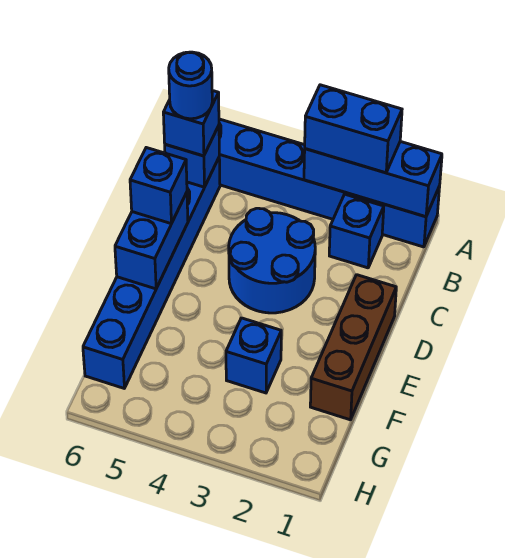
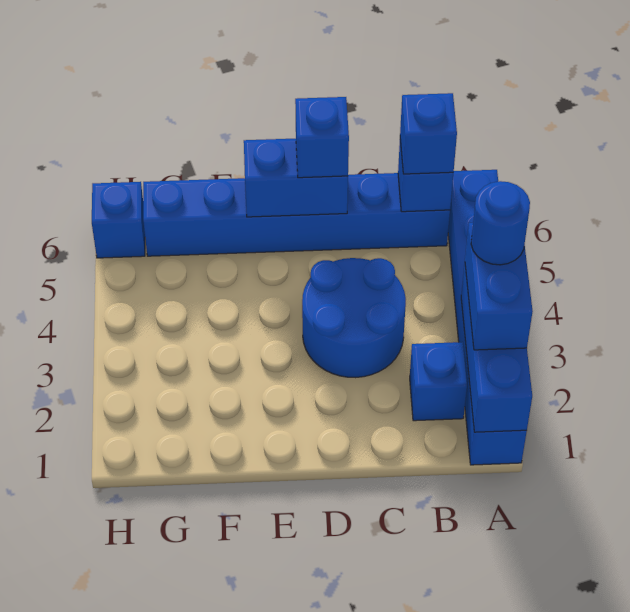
blue round brick B6 level 4 -> blue round brick A3 level 4
brown brick D1:F1 level 1 -> none
blue brick F3 level 1 -> blue brick H6 level 1

